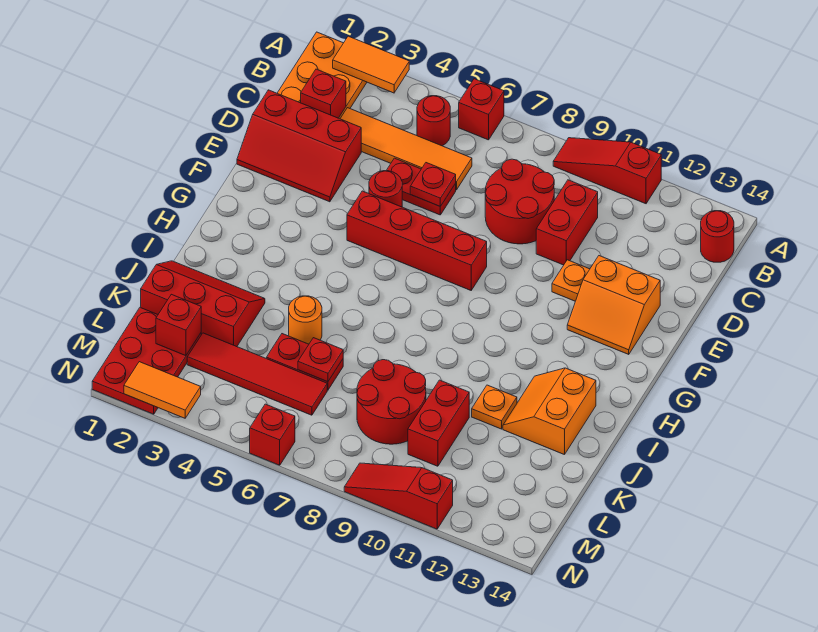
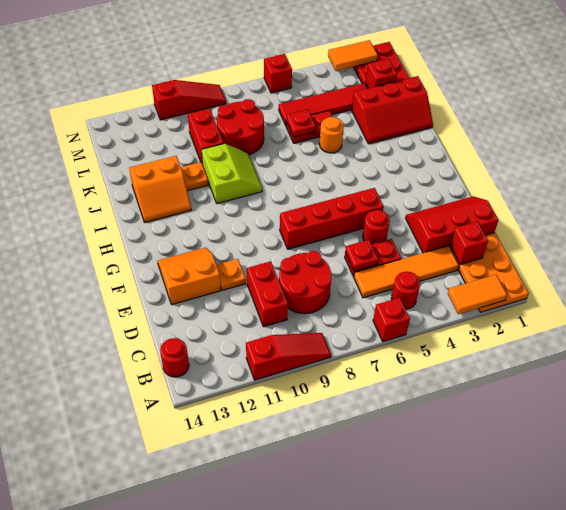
none -> lime slope I9:J10 level 1 top 10
orange slope I12:J13 level 1 top 13 -> orange slope I12:J13 level 1 top J

